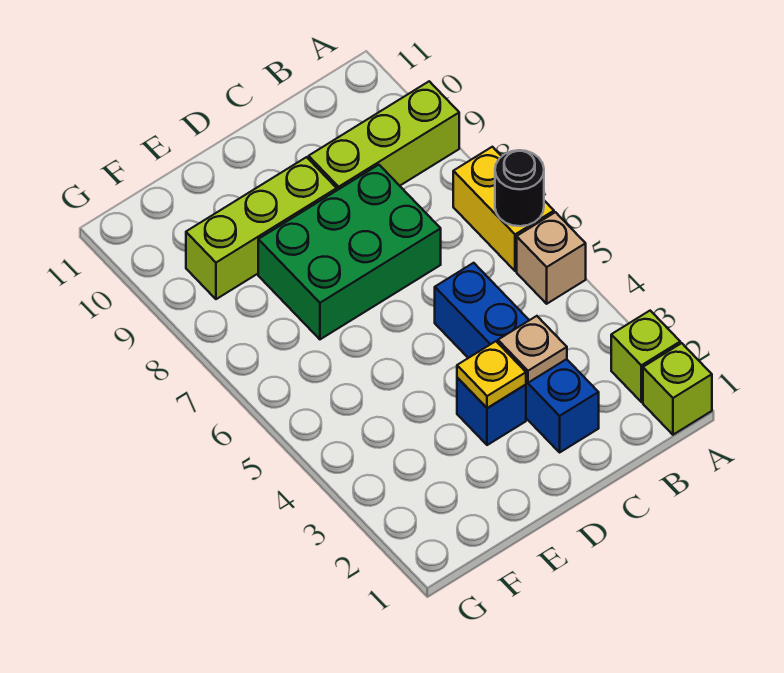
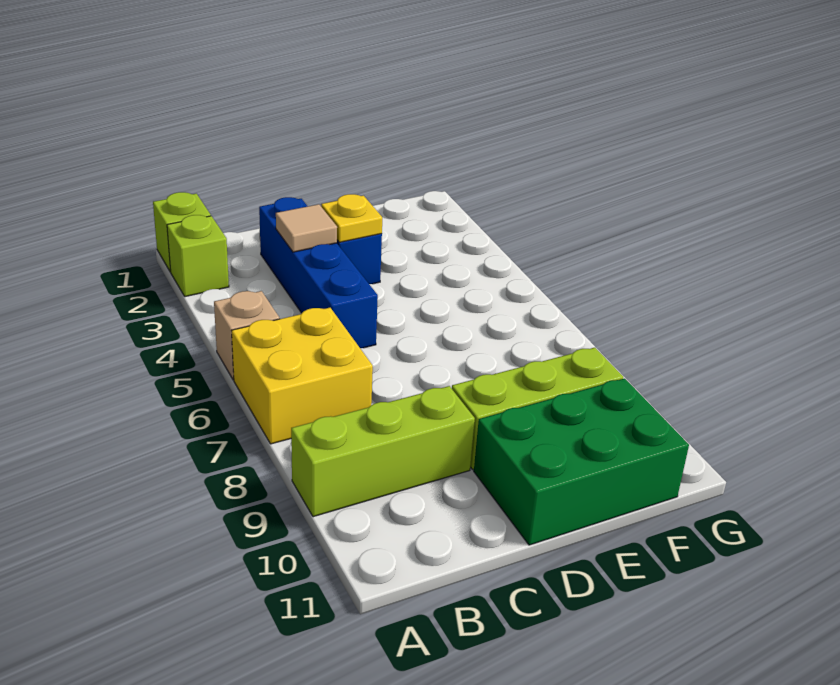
yellow brick A6:A7 level 1 -> yellow brick A6:B7 level 1
black round brick A6 level 2 -> none
tan plate C3 level 2 -> tan tile C3 level 2
green brick C7:E8 level 1 -> green brick D10:F11 level 1

